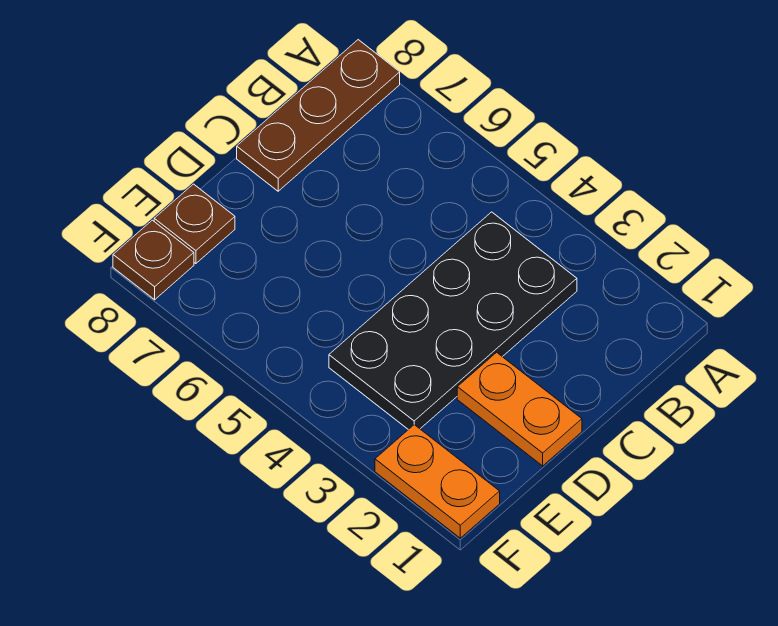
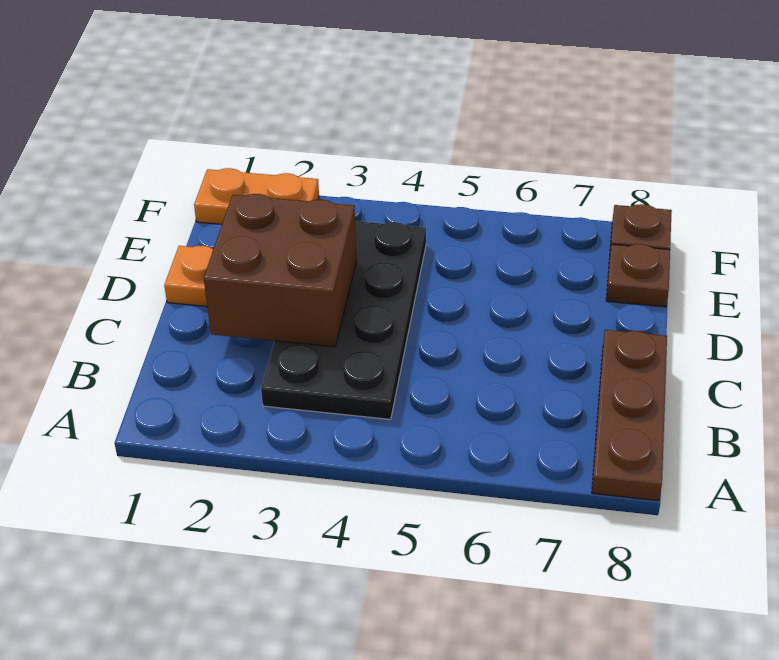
none -> brown brick C2:D3 level 2

